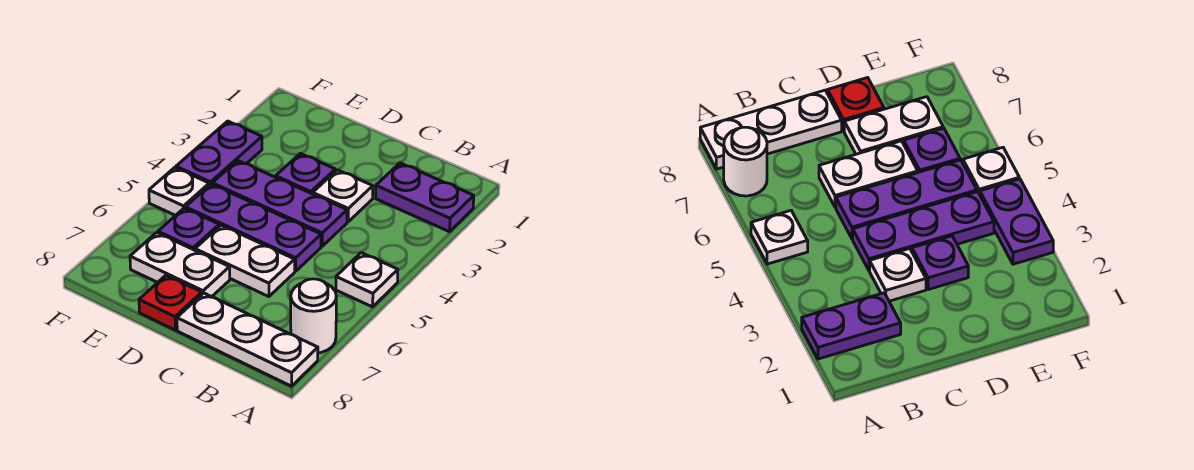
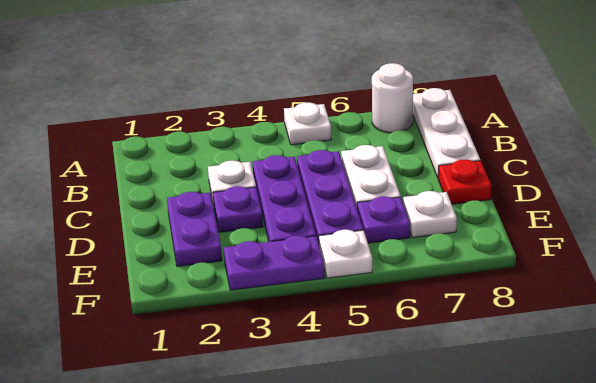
purple plate A2:B2 level 1 -> purple plate D2:E2 level 1
white plate D7:E7 level 1 -> white plate E7 level 1

